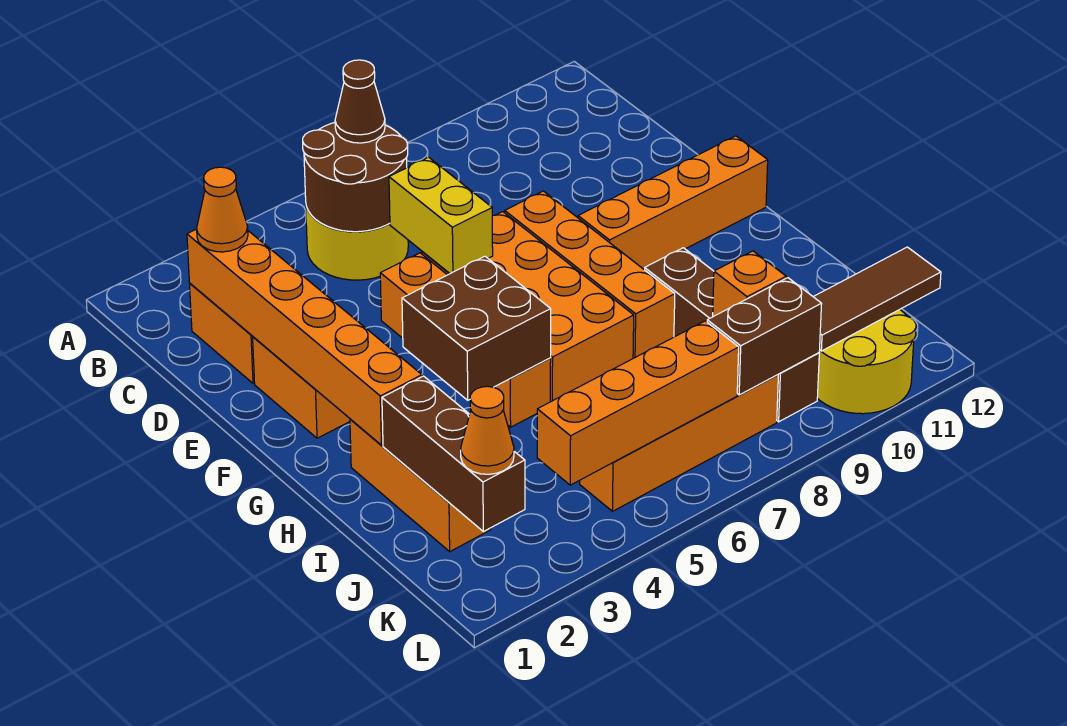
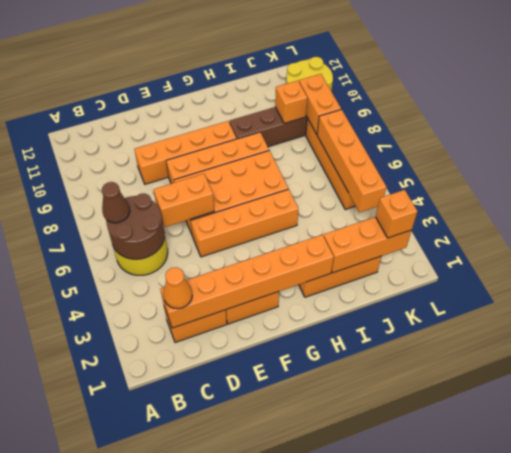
yellow brick D6:E6 level 2 -> orange brick D6:E6 level 2
orange brick F9:F12 level 1 -> orange brick D9:G9 level 1
brown brick G4:H5 level 2 -> none
brown brick I2:K2 level 2 -> orange brick I2:K2 level 2
orange cone K2 level 3 -> orange brick K2 level 3
brown brick K8:K9 level 2 -> orange brick K8:K9 level 2
brown tile K10:K12 level 2 -> none

